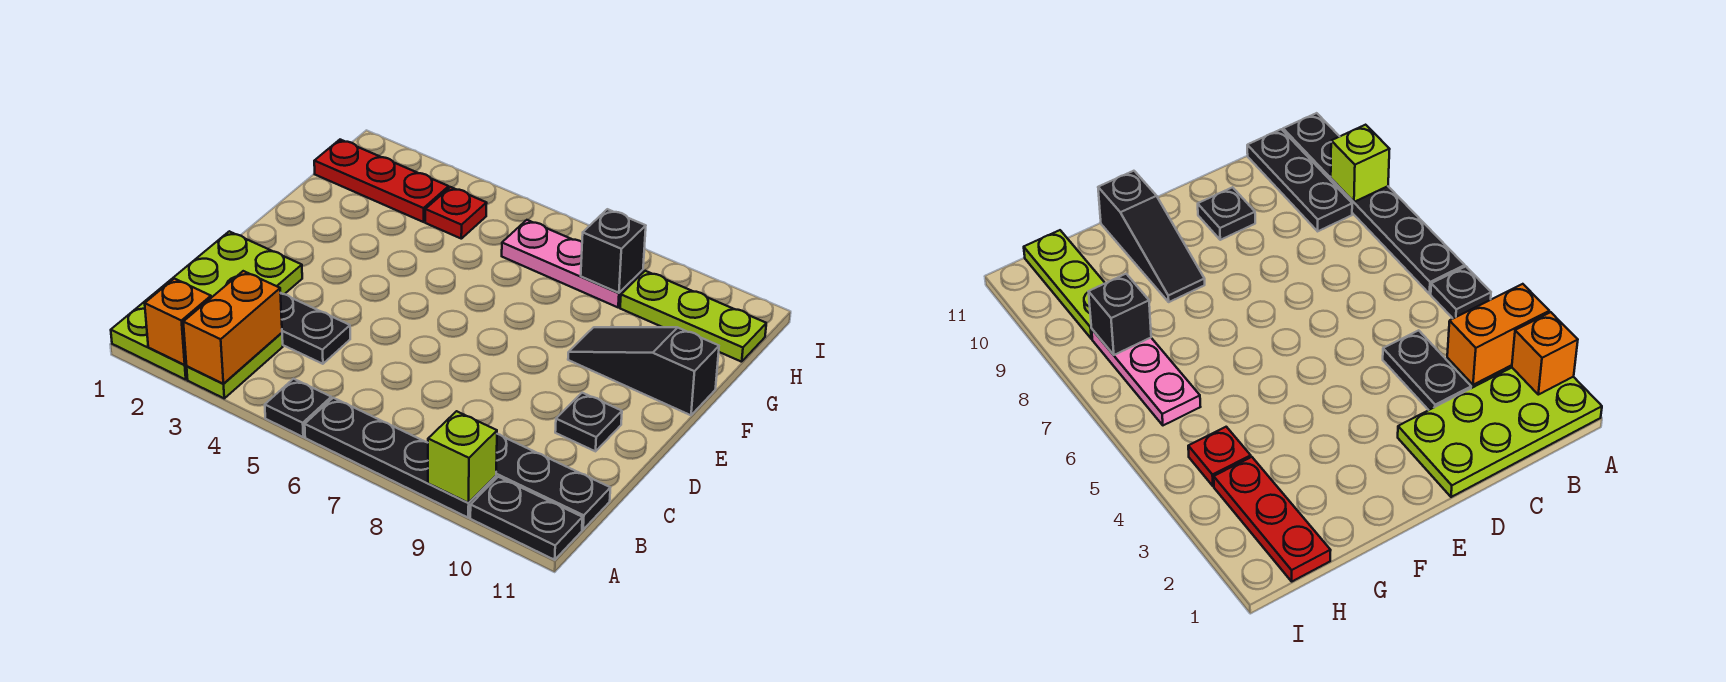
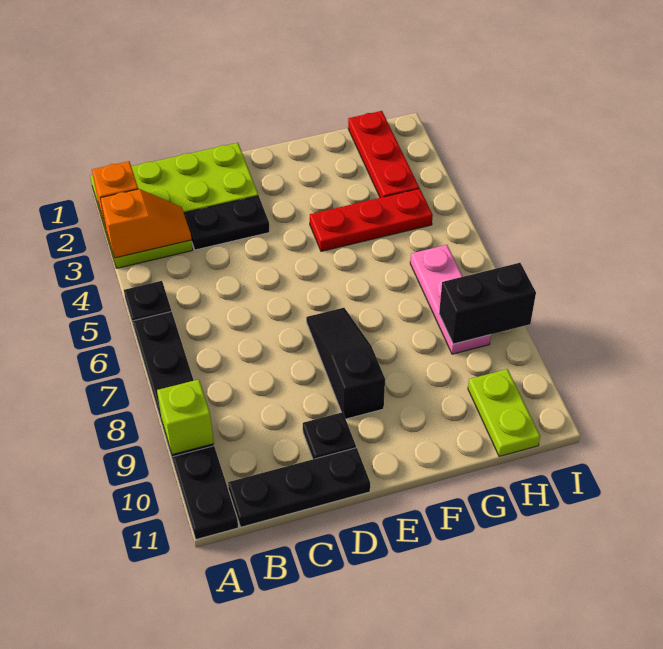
orange brick A3:B3 level 2 -> orange slope A3:B3 level 2 top A
black plate B9:B11 level 1 -> black plate B11:D11 level 1
black plate C3:C4 level 1 -> black plate C3:D3 level 1
black slope F9:F11 level 1 top 11 -> black slope E7:E9 level 1 top 9
red plate H4 level 1 -> red plate F4:H4 level 1
black brick H8 level 2 -> black brick H8:I8 level 2
lime plate H9:H11 level 1 -> lime plate H10:H11 level 1

